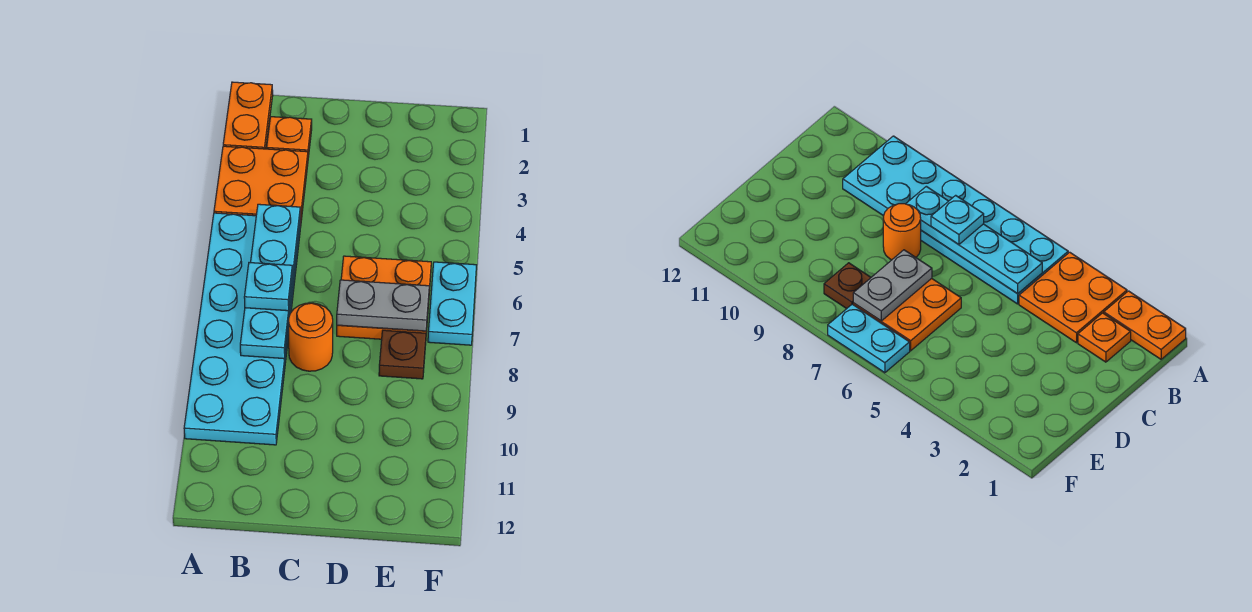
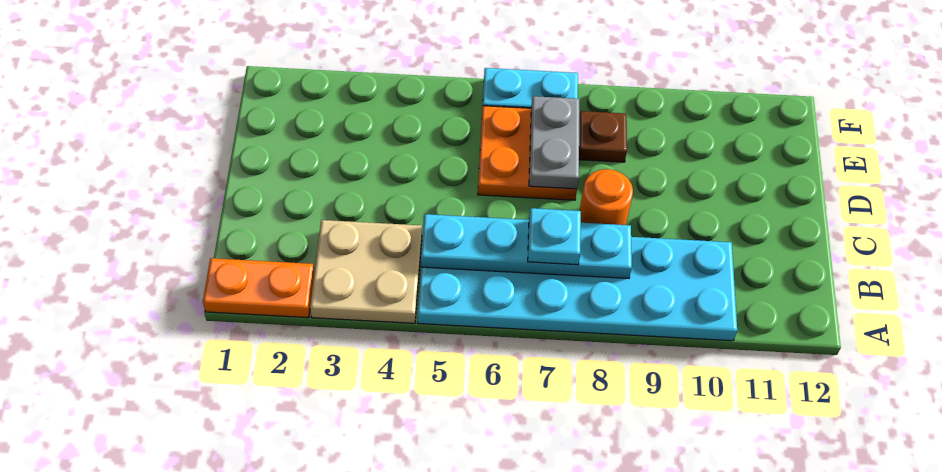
orange plate A3:B4 level 1 -> tan plate A3:B4 level 1
orange plate B2 level 1 -> none

